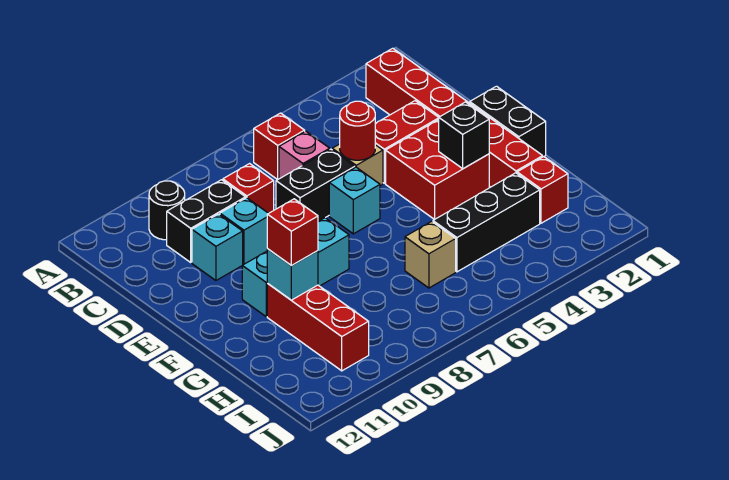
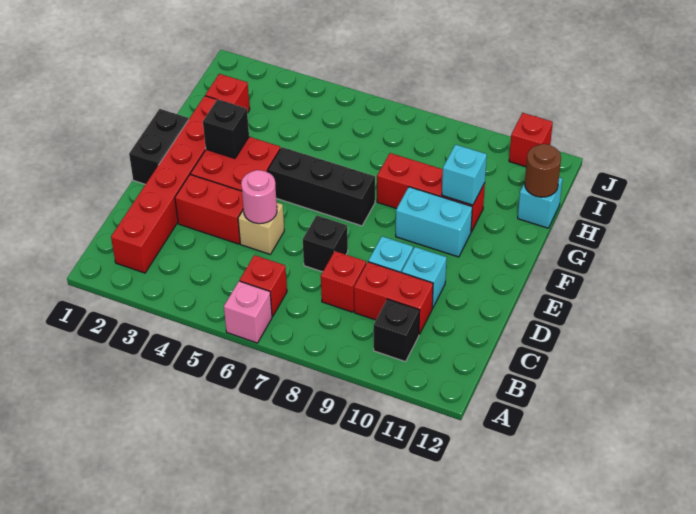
black round brick B10 level 1 -> black brick B10 level 1
pink brick C6 level 1 -> pink brick A6 level 1
black brick C9:C10 level 1 -> red brick C9:C10 level 1
red round brick D5 level 2 -> pink round brick D5 level 2
black brick D6:D7 level 1 -> black brick D7 level 1
cyan brick E6 level 1 -> cyan brick H12 level 1
cyan brick F8:F10 level 1 -> cyan brick F9:F10 level 1
red brick G10:I10 level 1 -> red brick G8:G10 level 1
red brick G10 level 3 -> red brick J11 level 1
black brick H3:H5 level 1 -> black brick F5:F7 level 1
tan brick H6 level 1 -> none
none -> brown round brick H12 level 2

